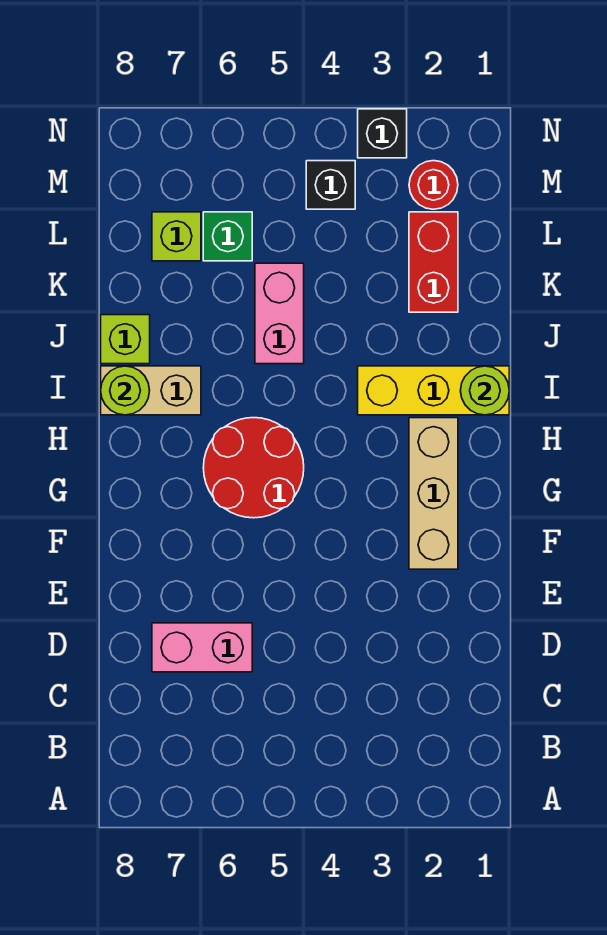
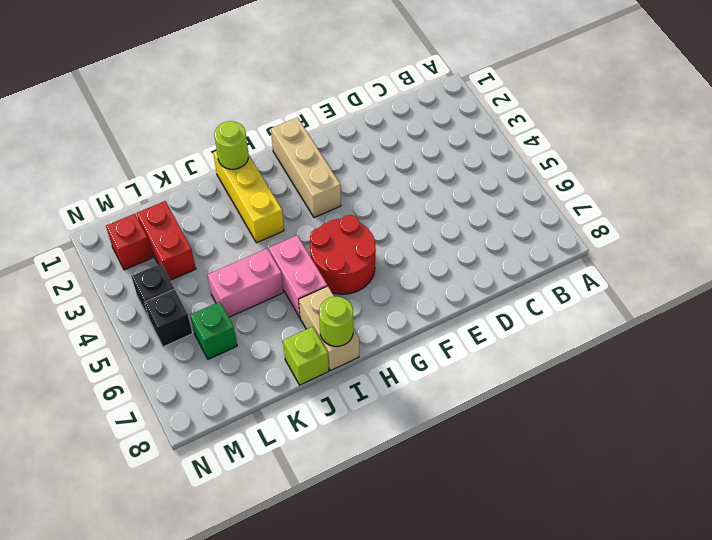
pink brick D6:D7 level 1 -> pink brick I5:I6 level 1
tan brick F2:H2 level 1 -> tan brick G1:G3 level 1
red brick K2:L2 level 1 -> red brick L2:L3 level 1
lime brick L7 level 1 -> none
red round brick M2 level 1 -> red brick M2 level 1
black brick N3 level 1 -> black brick M5 level 1

